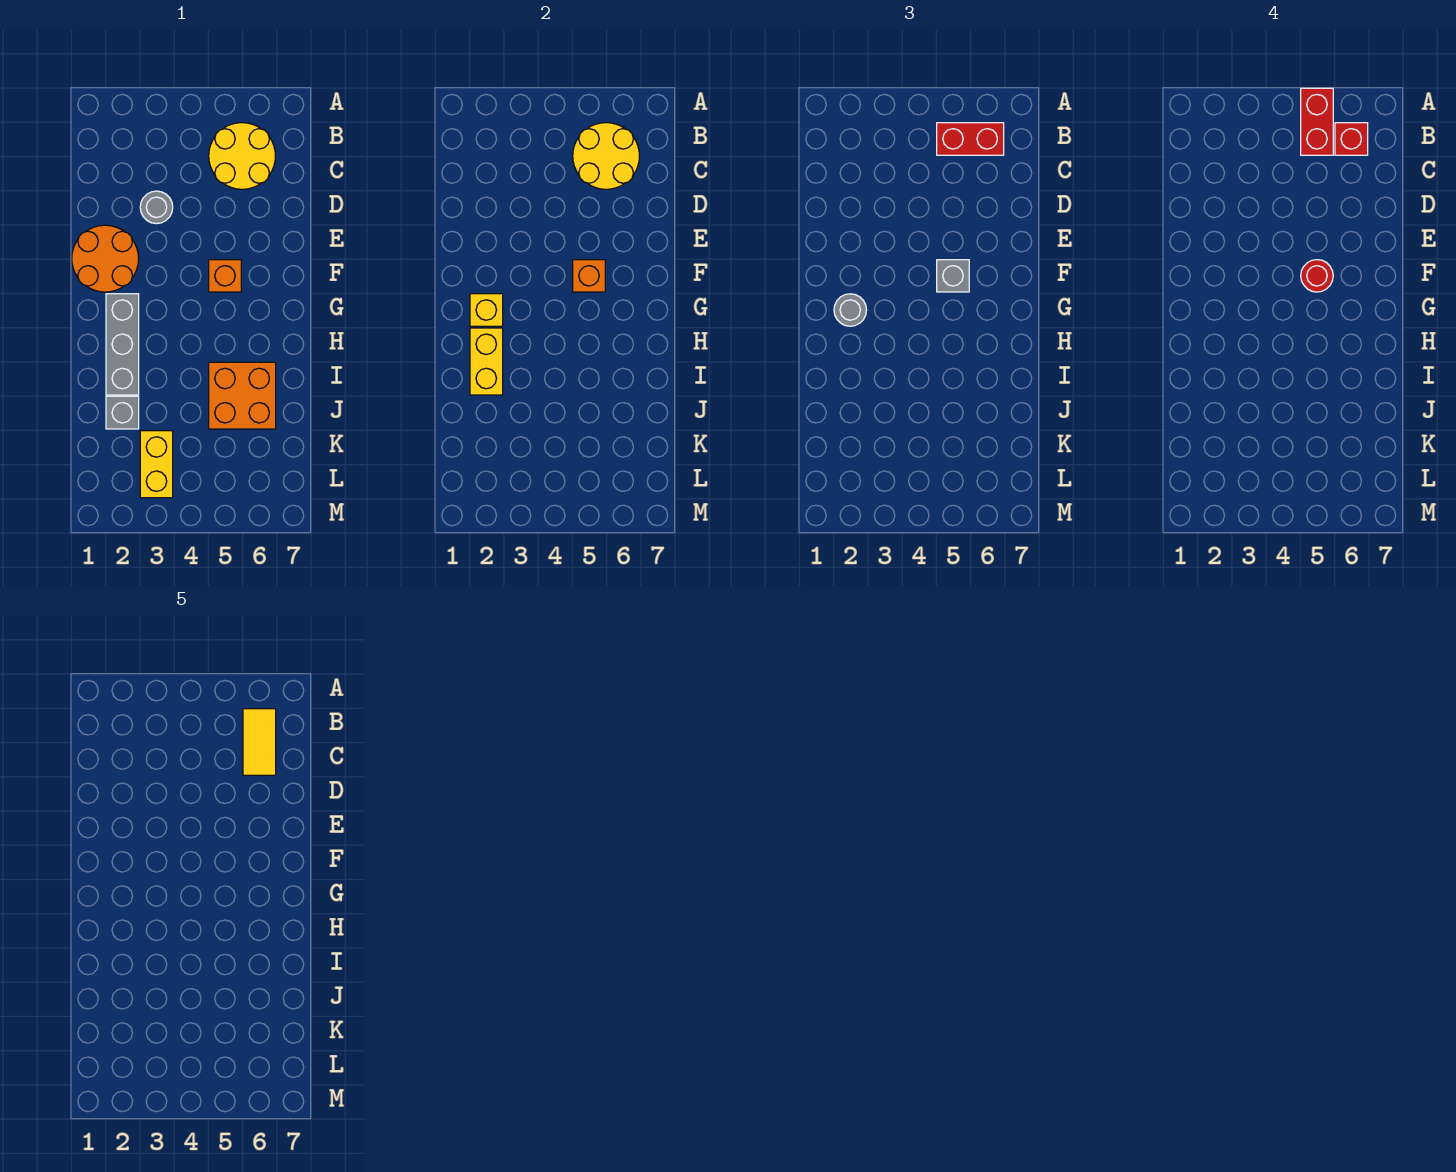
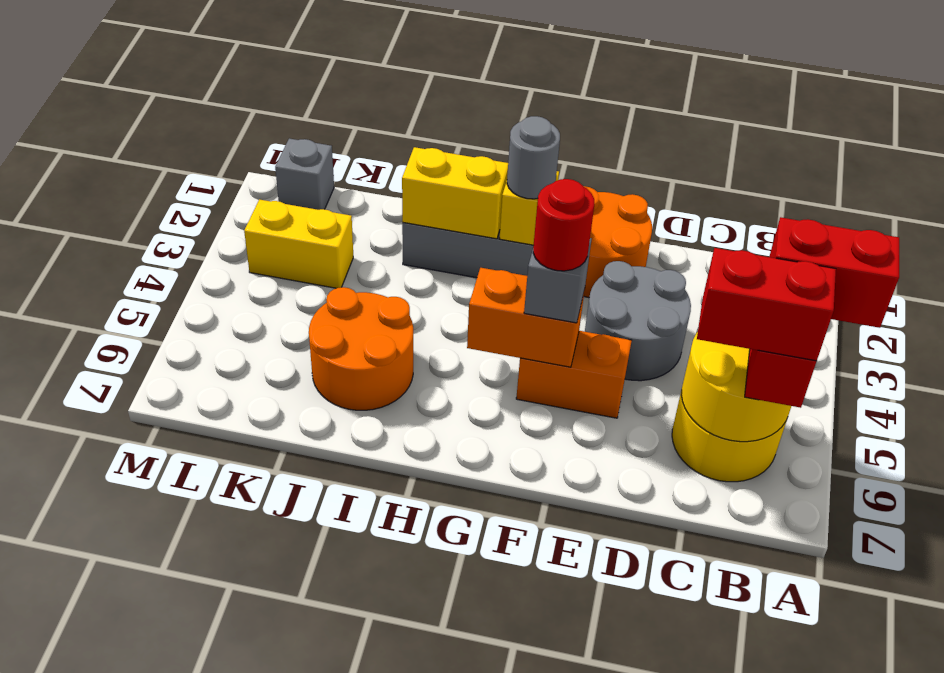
red brick B6 level 4 -> red brick B6:C6 level 4
yellow tile B6:C6 level 5 -> none
grey round brick D3 level 1 -> grey round brick D3:E4 level 1
orange brick F5 level 1 -> orange brick E5:F5 level 1
orange brick F5 level 2 -> orange brick F5:G5 level 2
orange brick I5:J6 level 1 -> orange round brick I5:J6 level 1
grey brick J2 level 1 -> grey brick L1 level 1

